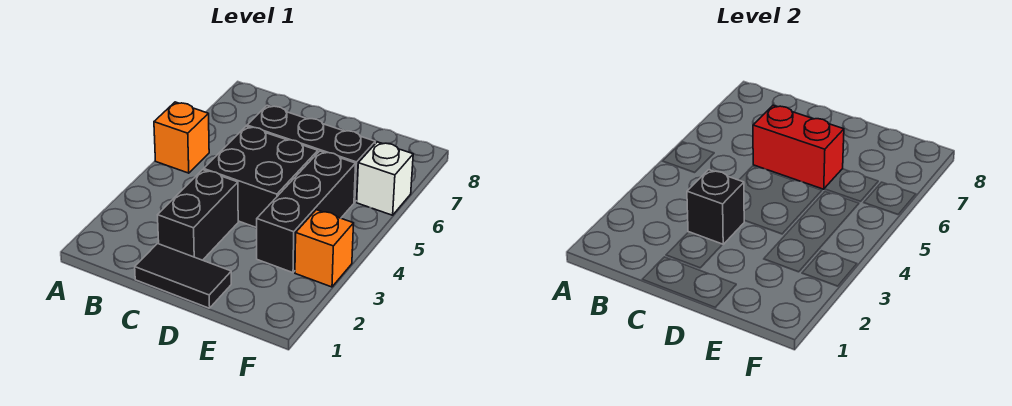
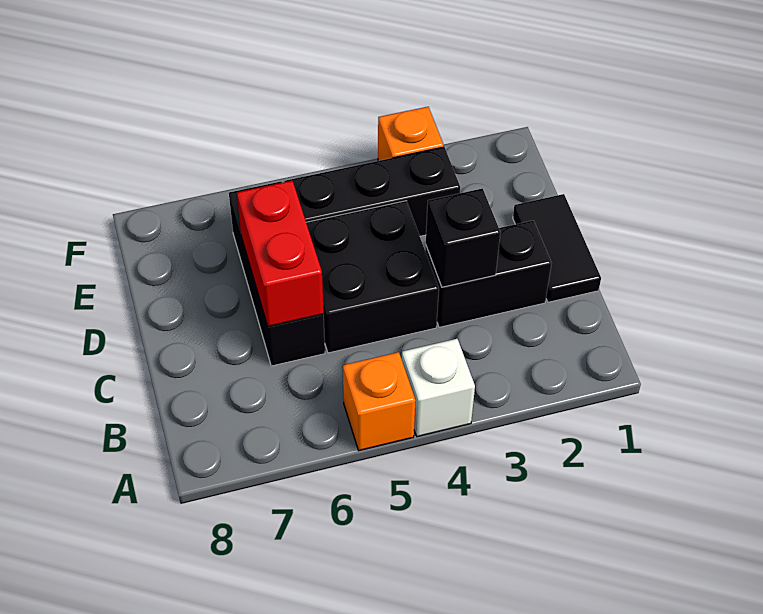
white brick F6 level 1 -> white brick A4 level 1

